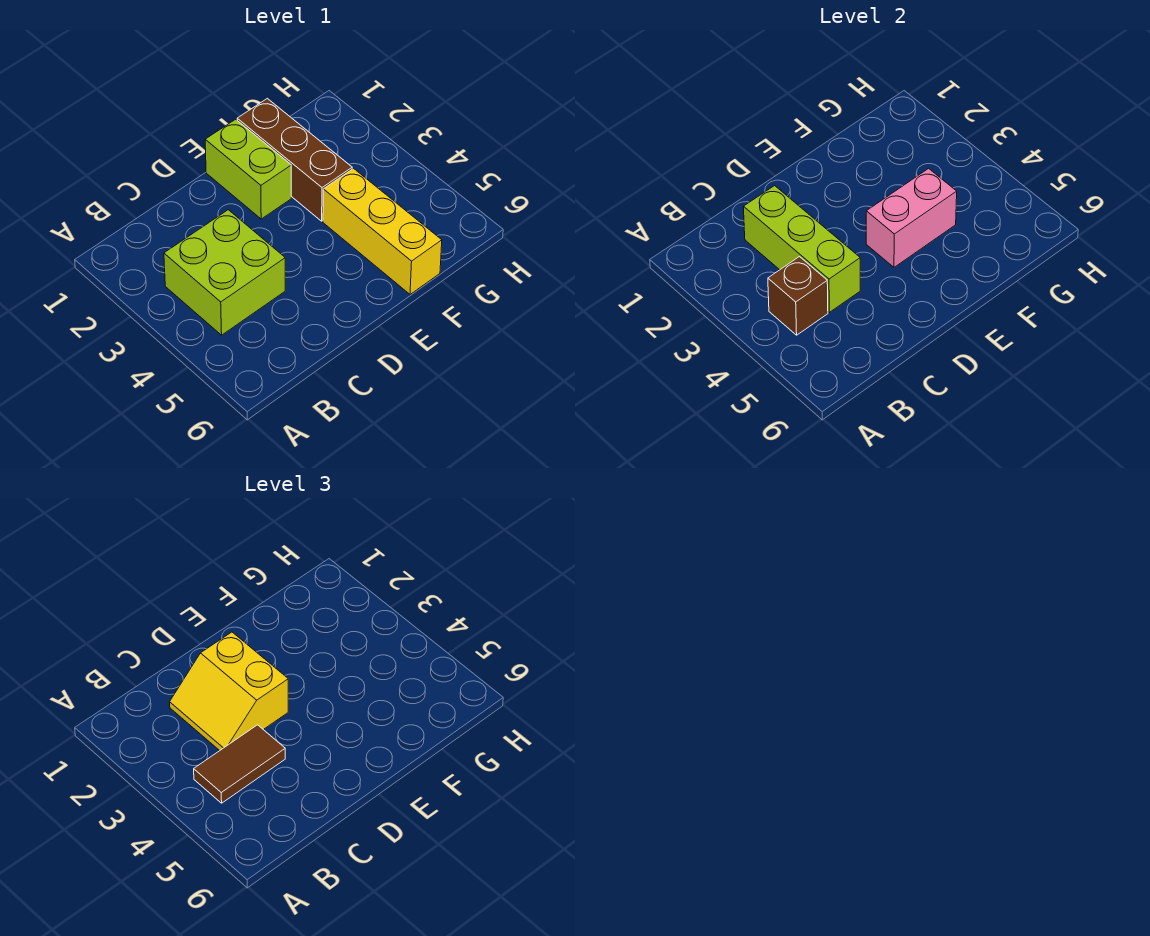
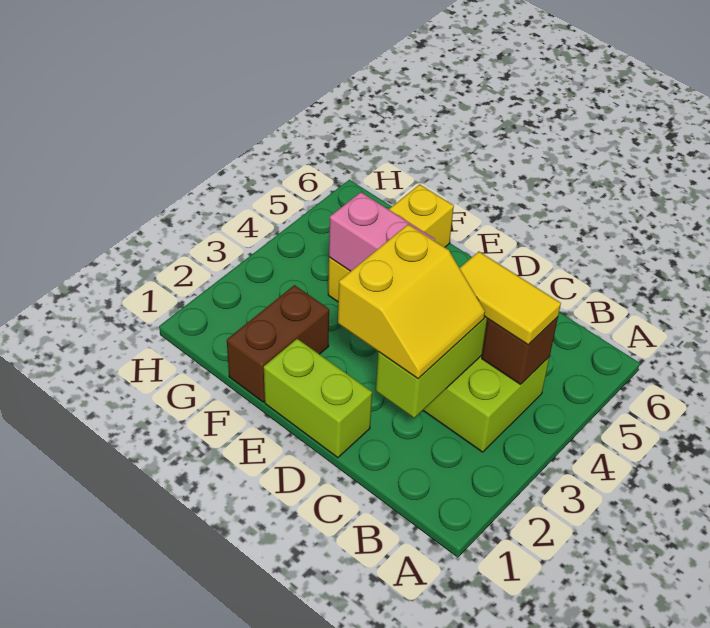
brown tile B4:C4 level 3 -> yellow tile B4:C4 level 3
lime brick E1:E2 level 1 -> lime brick D1:E1 level 1
brown brick F1:F3 level 1 -> brown brick F1:F2 level 1

